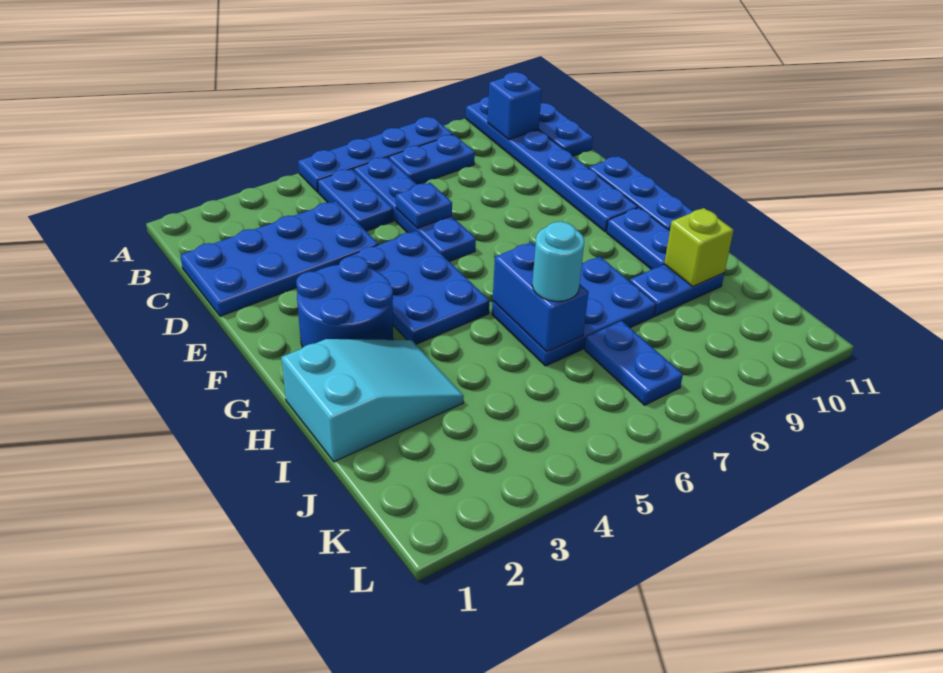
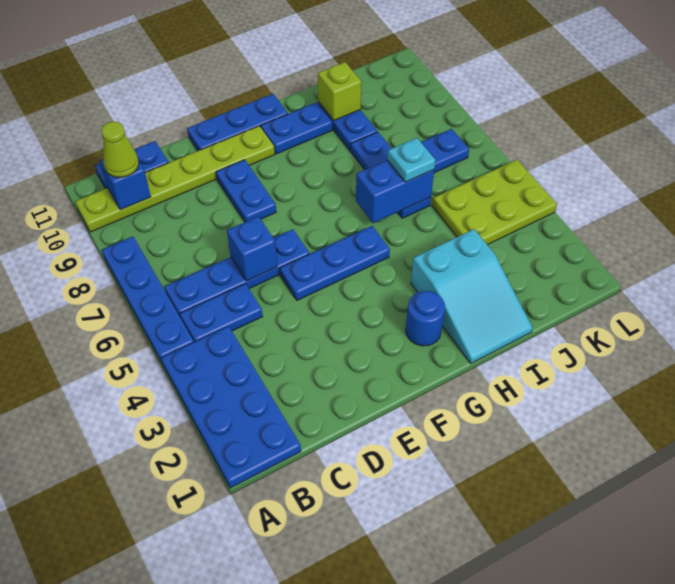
blue plate A10:F10 level 1 -> lime plate A10:F10 level 1
blue plate B7:B8 level 1 -> blue plate E8:E9 level 1
none -> lime cone B10 level 3
blue plate C1:D4 level 1 -> blue plate A1:B4 level 1
blue plate D6 level 2 -> blue brick D6 level 2
blue plate E4:G5 level 1 -> blue plate E5:G5 level 1
blue round brick F2:G3 level 1 -> blue round brick G2 level 1
cyan slope H1:I3 level 1 top 1 -> cyan slope H1:I3 level 1 top 3
blue plate H6:I8 level 1 -> blue plate I6:I8 level 1
cyan round brick I6 level 3 -> cyan plate I6 level 3
none -> lime plate J4:L5 level 1

